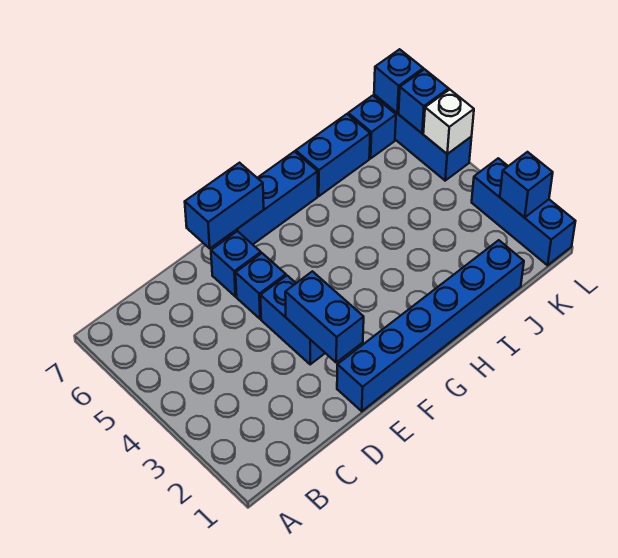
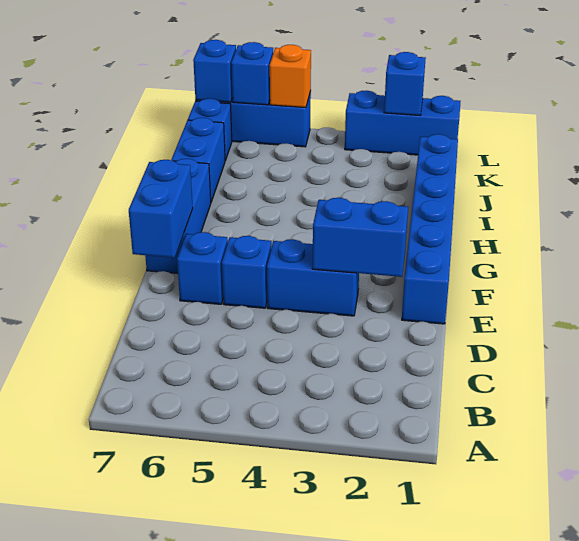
white brick L5 level 2 -> orange brick L5 level 2

